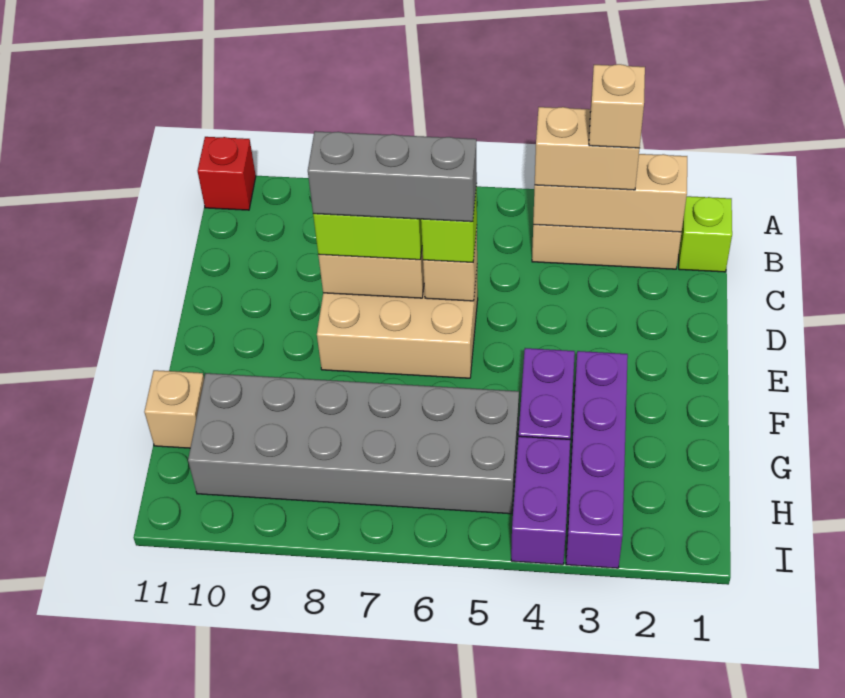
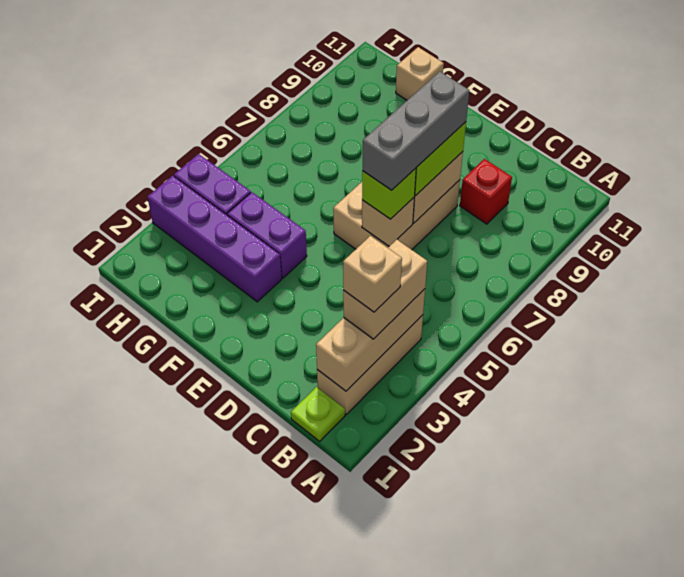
red brick A11 level 1 -> red brick C9 level 1
lime brick B1 level 1 -> lime plate B1 level 1
grey brick G5:H10 level 1 -> none

